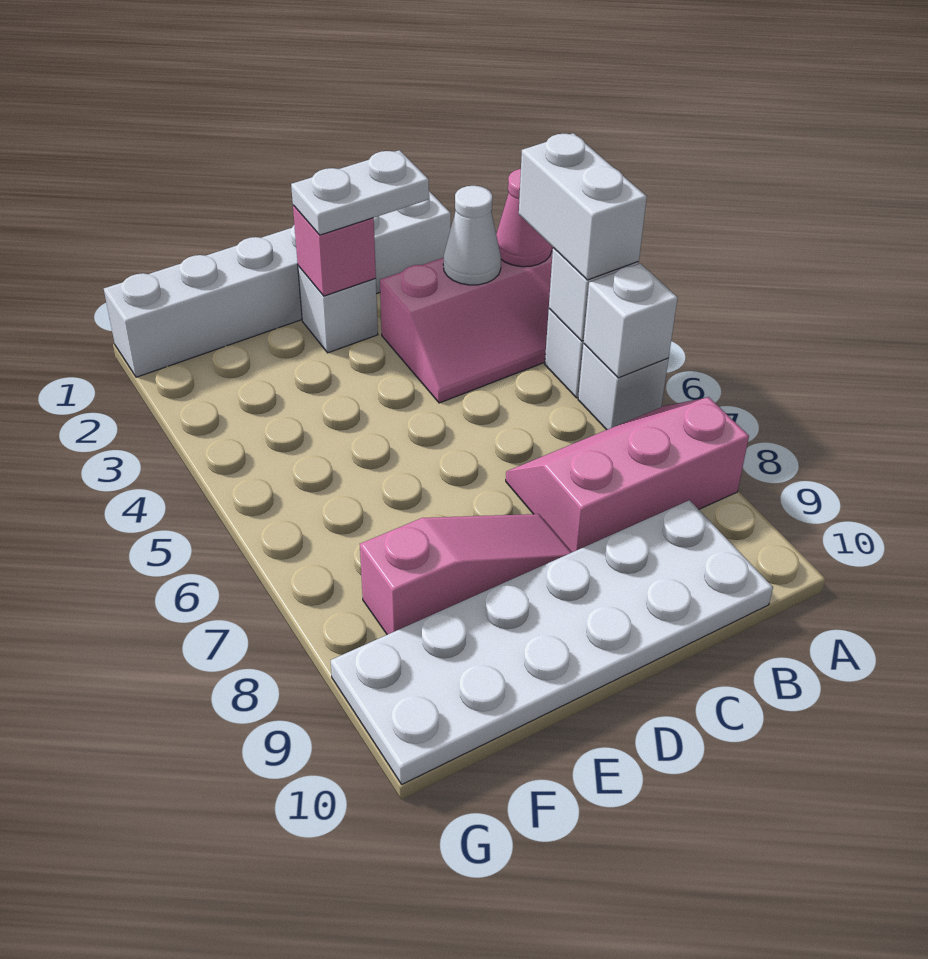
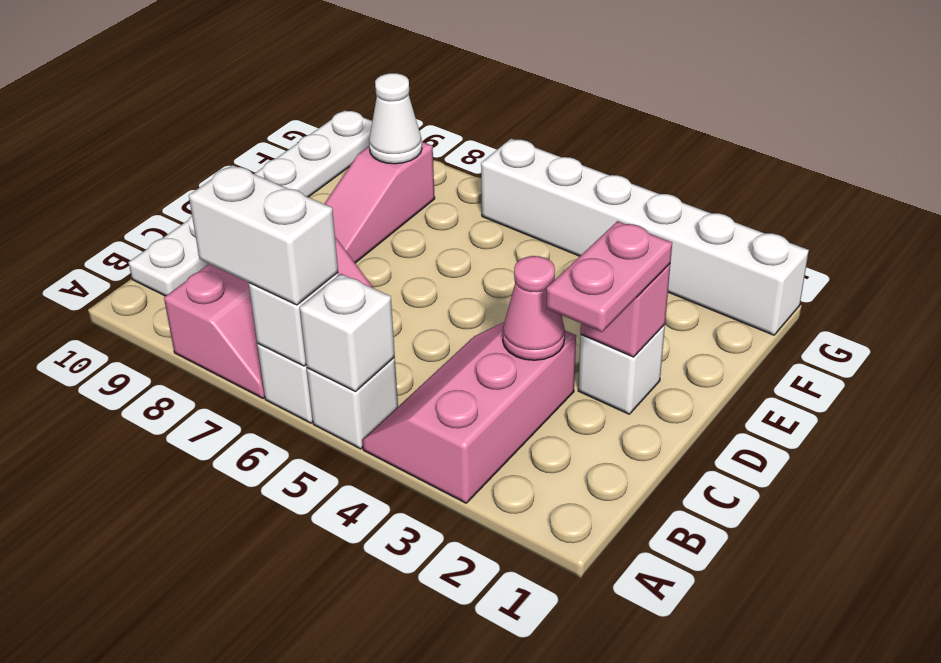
pink cone A3 level 2 -> pink cone C3 level 2
white brick A4:A5 level 3 -> white brick A6:A7 level 3
white brick B1:G1 level 1 -> white brick G1:G6 level 1
white cone B3 level 2 -> white cone F8 level 2
white plate B9:G10 level 1 -> white plate B10:G10 level 1
white plate C2:D2 level 3 -> pink plate C2:D2 level 3

